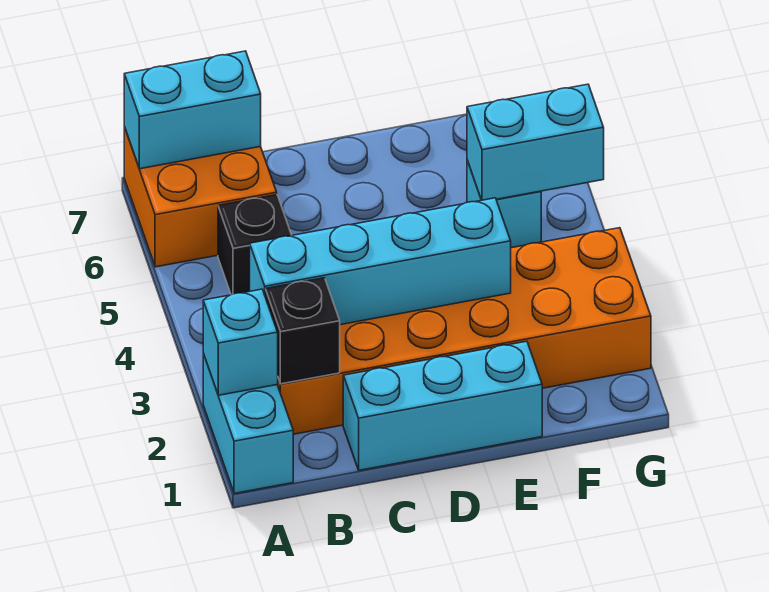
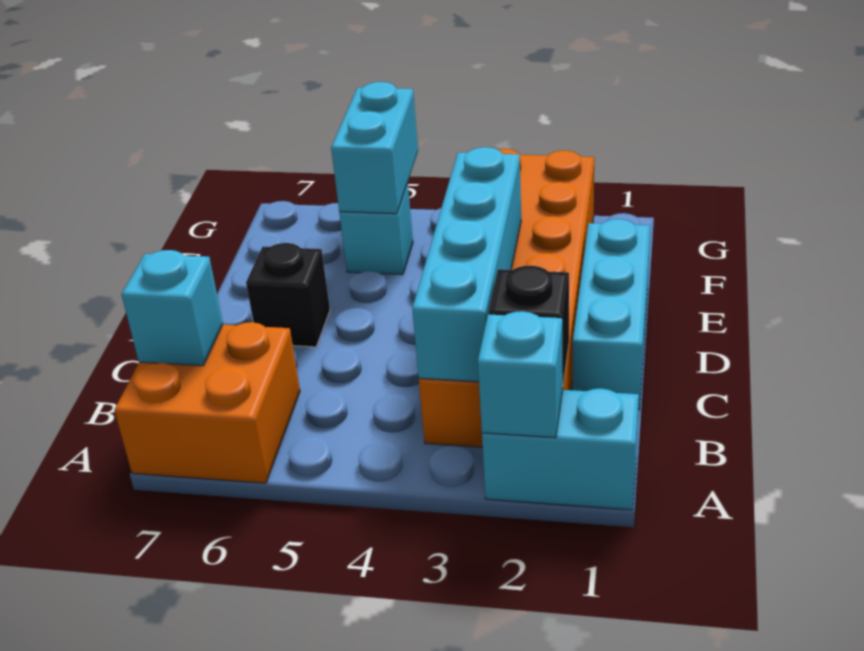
cyan brick A7:B7 level 2 -> cyan brick B7 level 2
black brick B5 level 1 -> black brick D6 level 1

